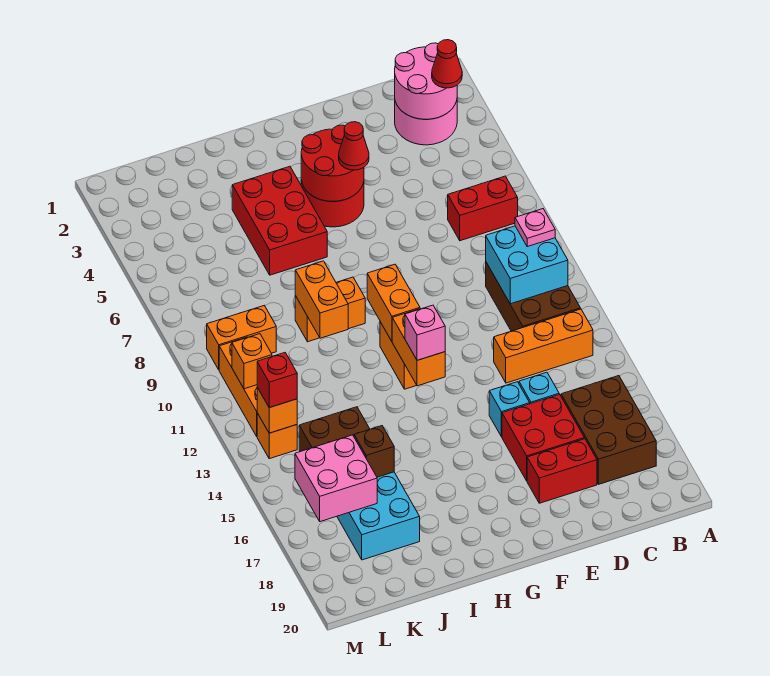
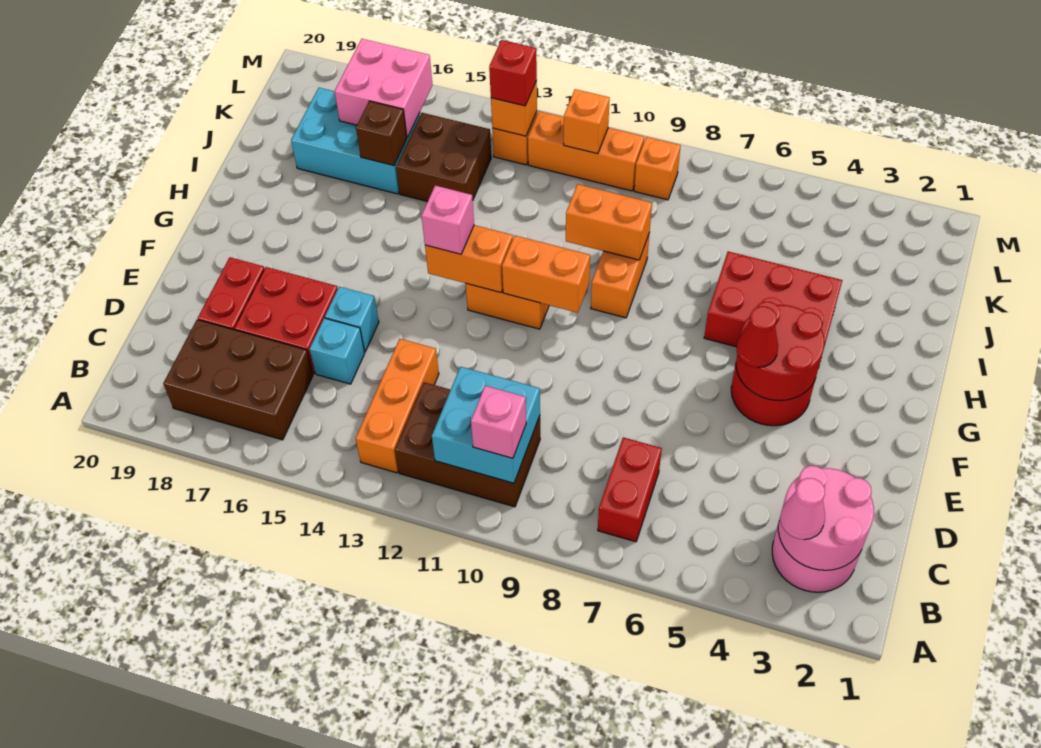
red cone B3 level 3 -> pink cone B3 level 3
pink plate B10 level 3 -> pink brick B10 level 3
orange brick K9:L9 level 1 -> orange brick L9 level 1

